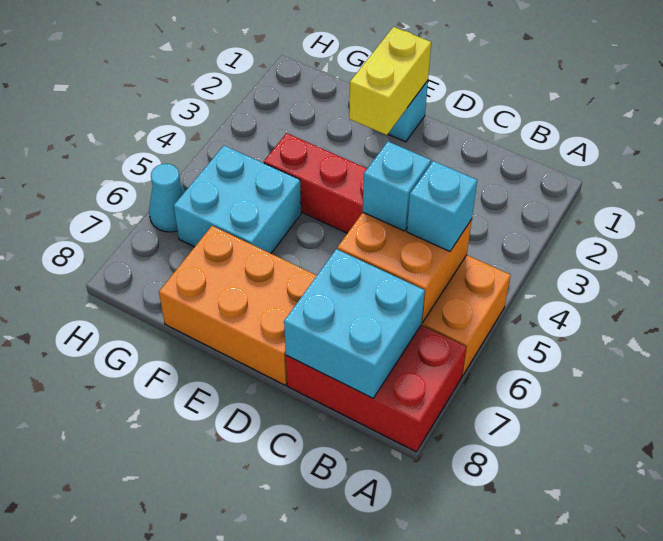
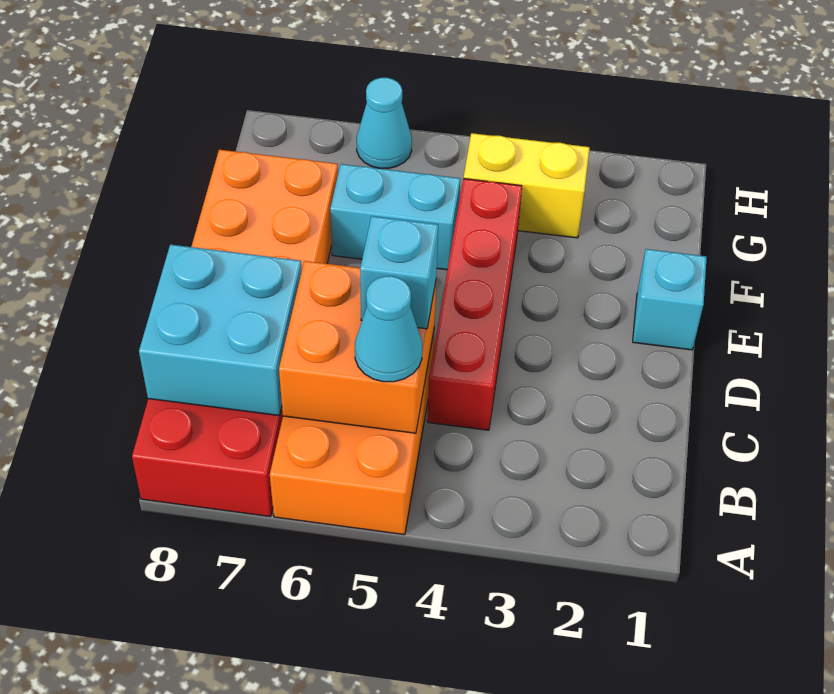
cyan brick B5 level 3 -> cyan cone B5 level 3
yellow brick E1:E2 level 2 -> yellow brick G3:G4 level 1
cyan brick F5:G6 level 1 -> cyan brick F5:F6 level 1

